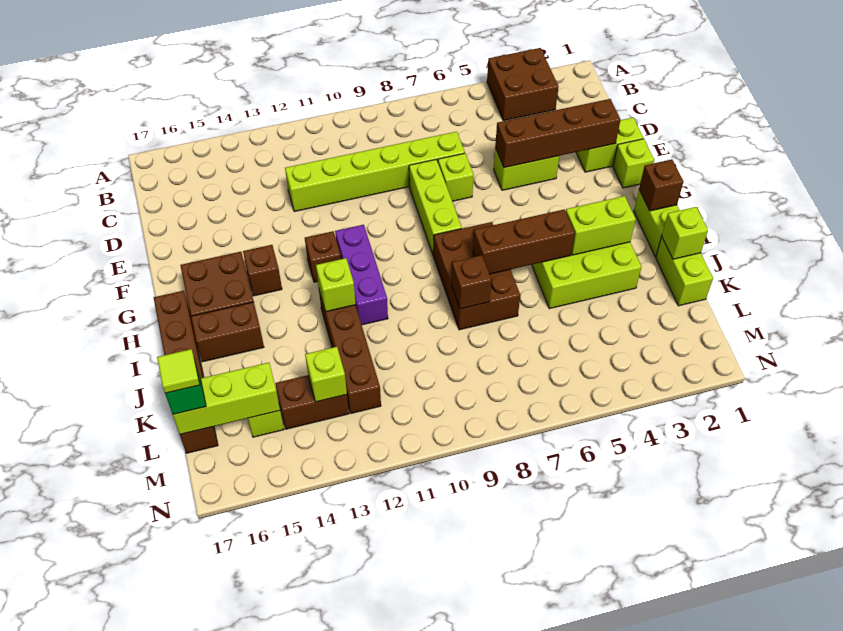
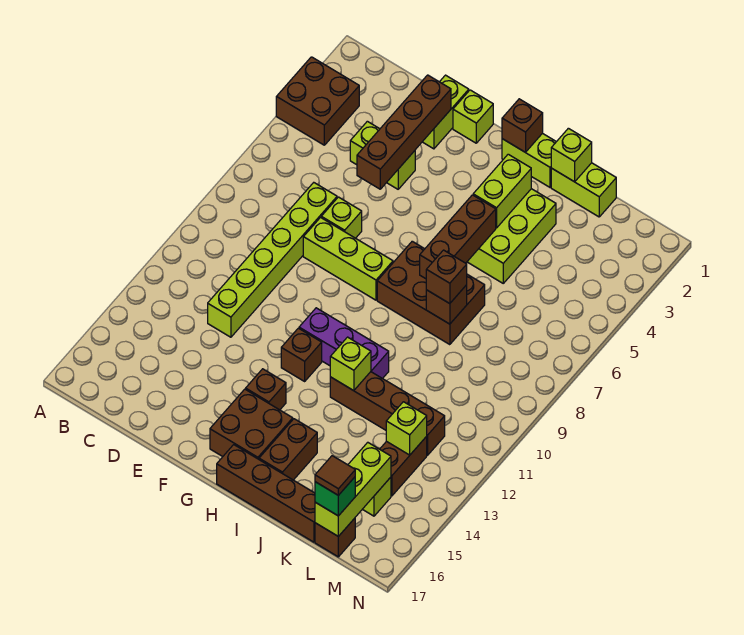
lime brick E4:E5 level 1 -> lime brick D4:E4 level 1
none -> brown brick J8 level 3
lime tile L17 level 4 -> brown tile L17 level 4

